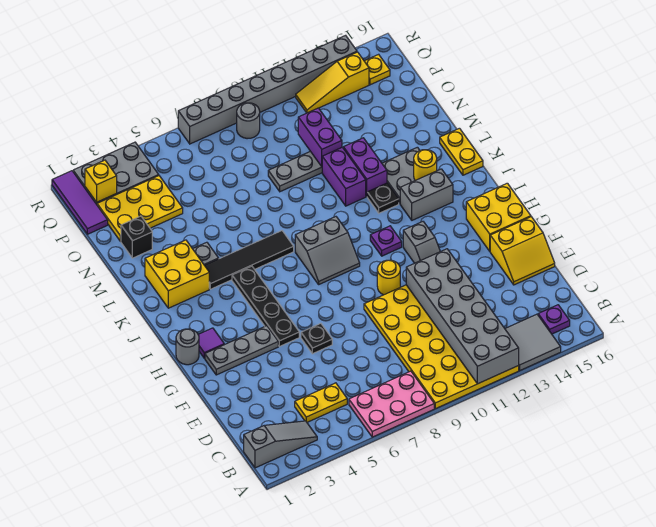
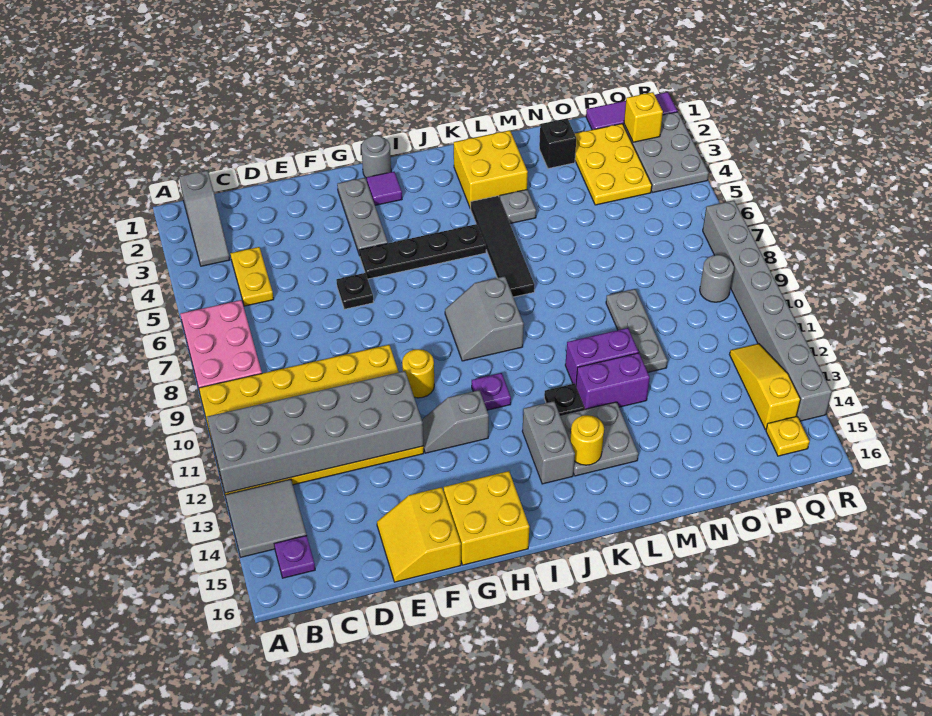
yellow plate K16:L16 level 1 -> none
purple brick N11:O11 level 2 -> none

